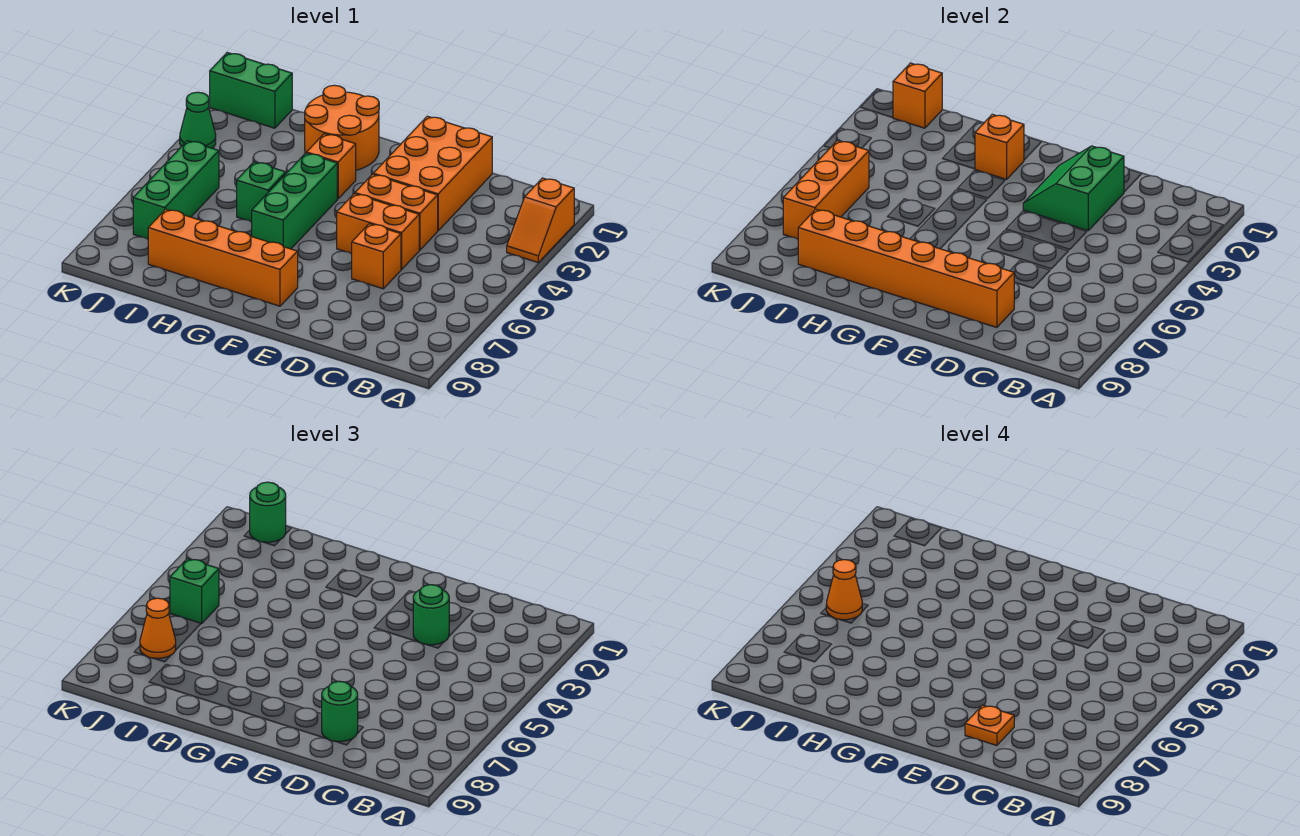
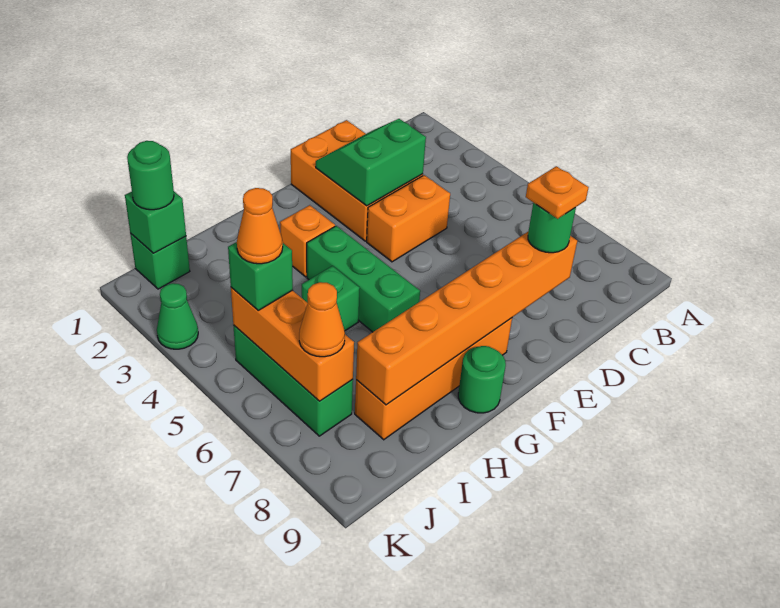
orange slope A2:A3 level 1 top 2 -> none
green slope D2:E3 level 2 top D -> green slope D2:E3 level 2 top 3
green round brick D3 level 3 -> green round brick G9 level 1
orange brick D5:E5 level 1 -> none
orange brick D6 level 1 -> none
orange round brick G1:H2 level 1 -> none
orange brick G2 level 2 -> none
green brick J1:K1 level 1 -> green brick J1 level 1
orange brick J1 level 2 -> green brick J1 level 2

